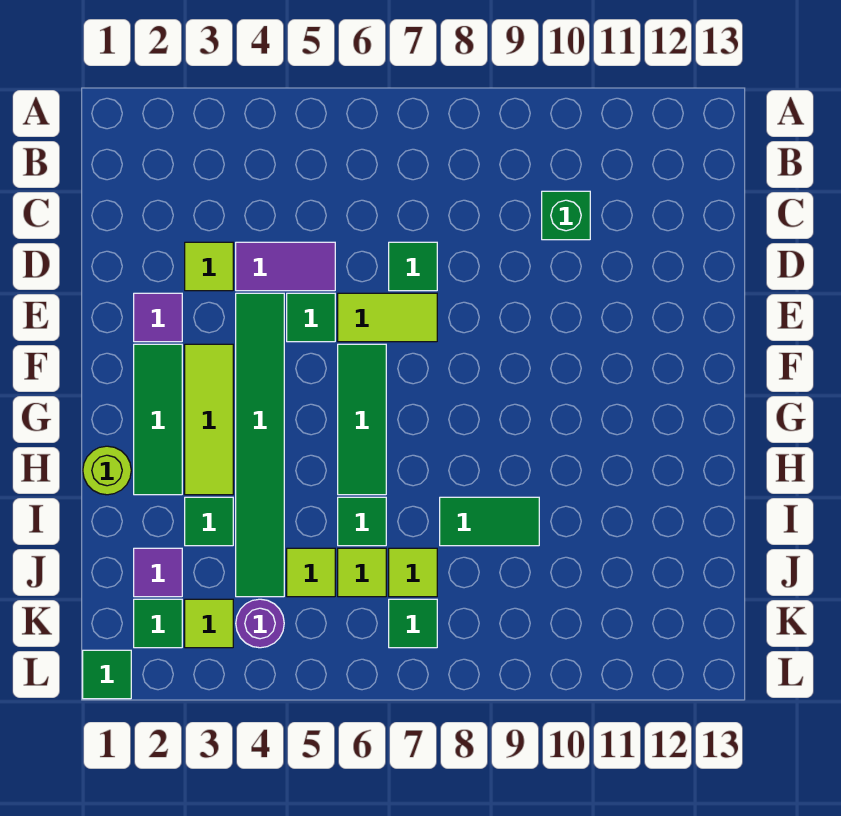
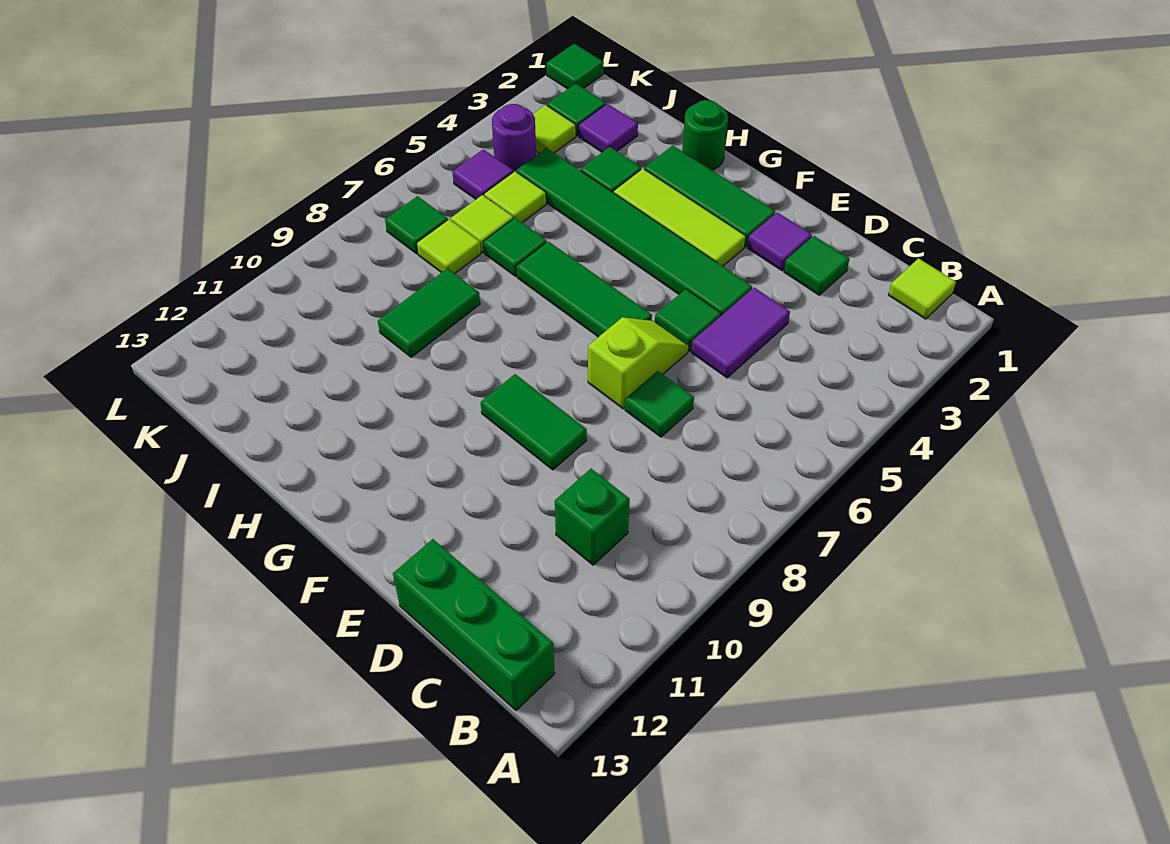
none -> green brick B13:D13 level 1
none -> green tile D2 level 1
lime tile D3 level 1 -> lime tile B1 level 1
lime tile E6:E7 level 1 -> lime slope E6:E7 level 1 top 7
none -> green tile E9:F9 level 1
lime round brick H1 level 1 -> green round brick H1 level 1
none -> purple tile K5 level 1

